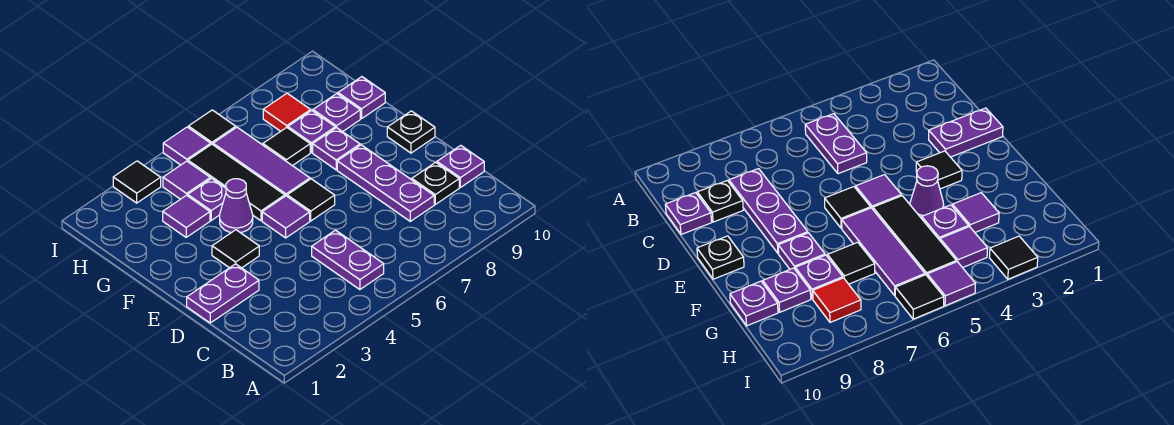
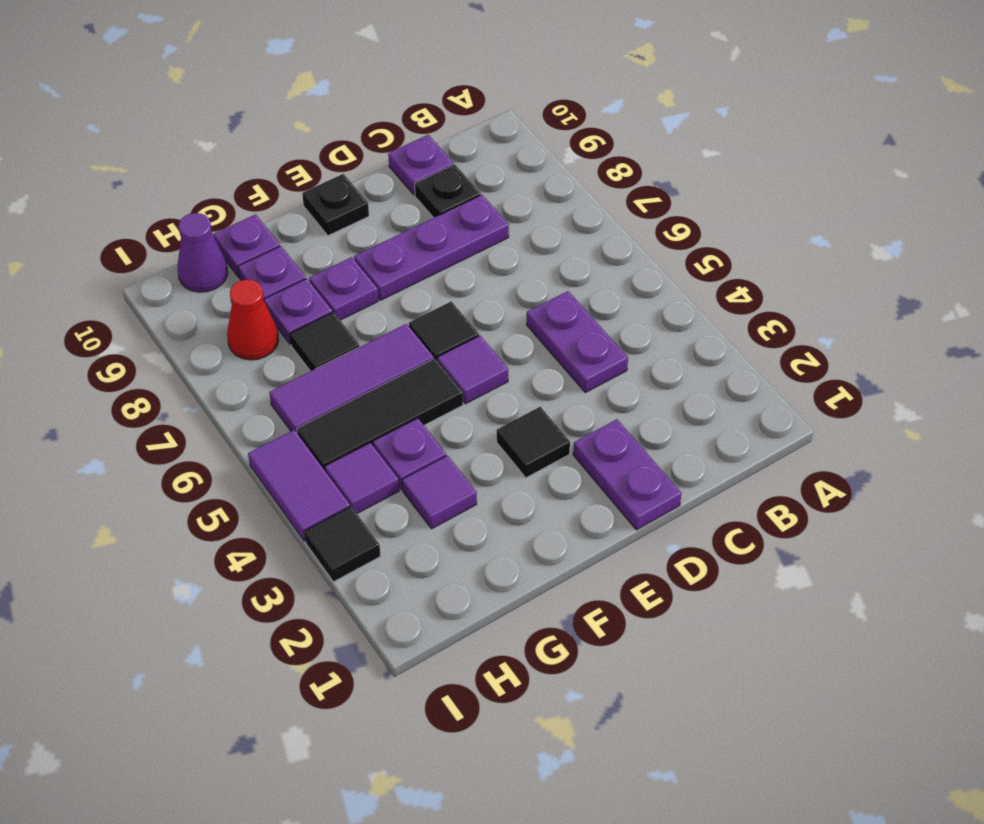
purple plate B5:C5 level 1 -> purple plate C4:C5 level 1
purple cone F4 level 1 -> purple cone H10 level 1
red tile H8 level 1 -> red cone H8 level 1
purple tile I5 level 1 -> purple tile I4:I5 level 1
black tile I6 level 1 -> none

